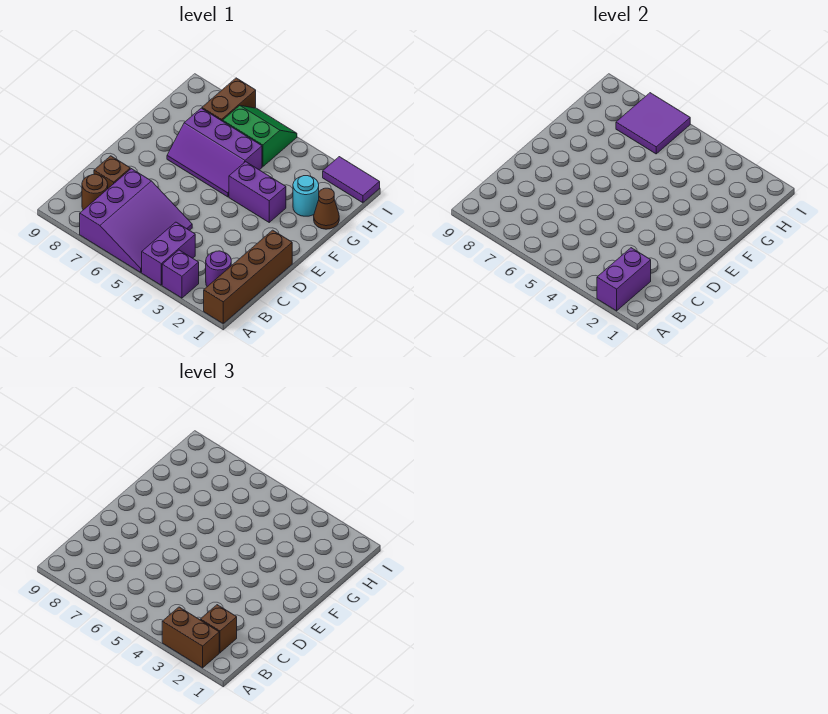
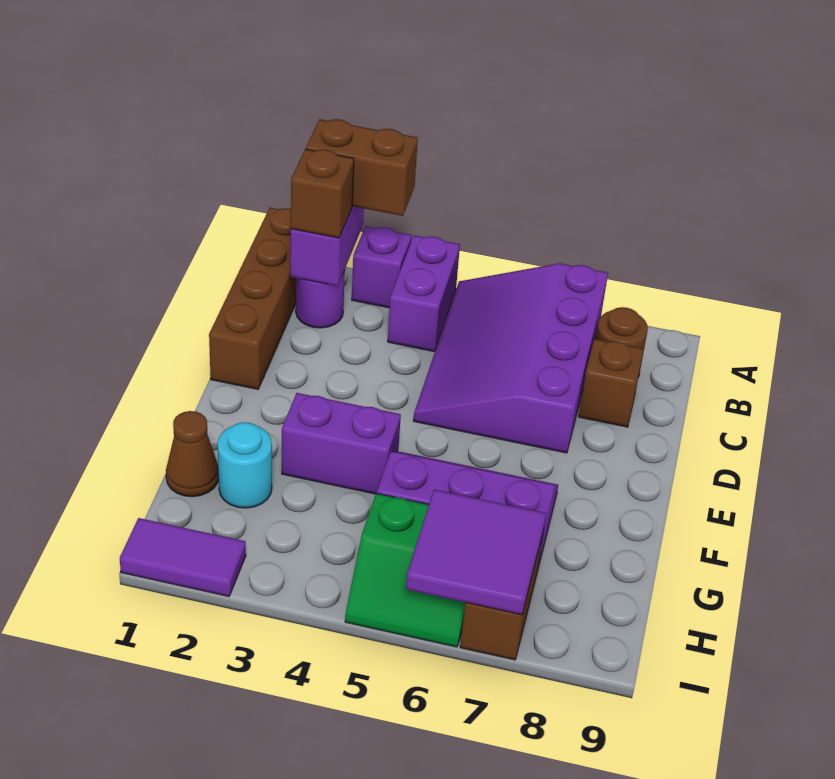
purple slope A5:C7 level 1 top 7 -> purple slope A5:D7 level 1 top 7

